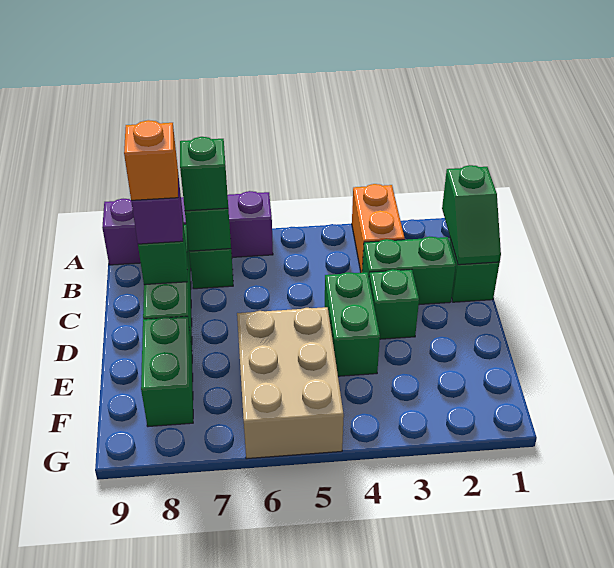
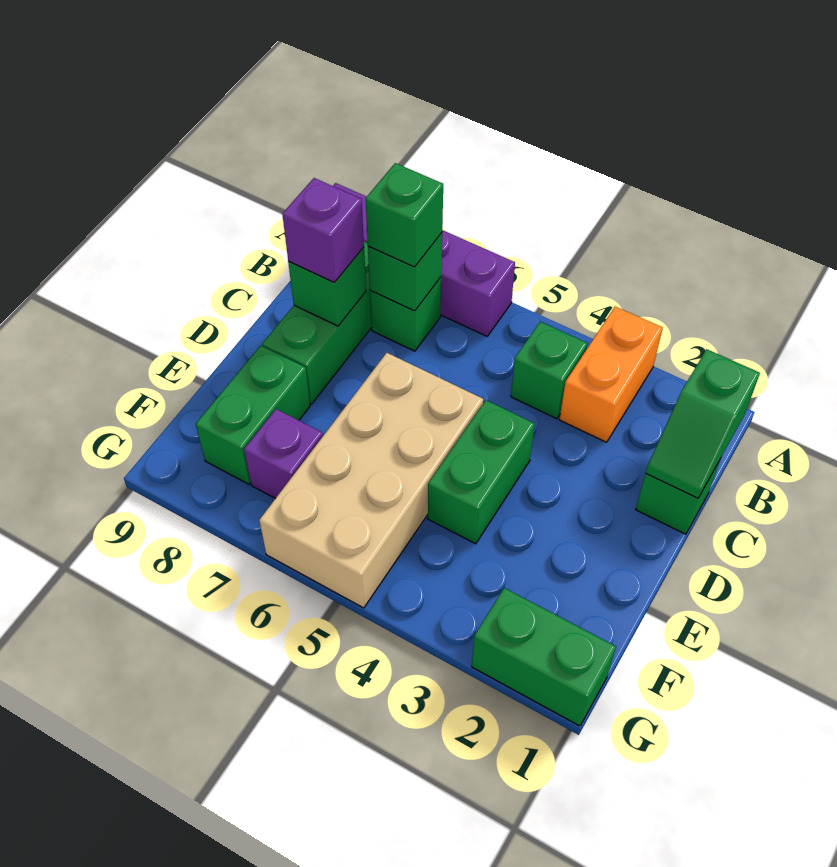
green brick C2:C3 level 1 -> green brick G1:G2 level 1
orange brick C8 level 4 -> none
green brick D3 level 1 -> green brick B4 level 1
tan brick E5:G6 level 1 -> tan brick D5:G6 level 1
none -> purple brick F7 level 1

